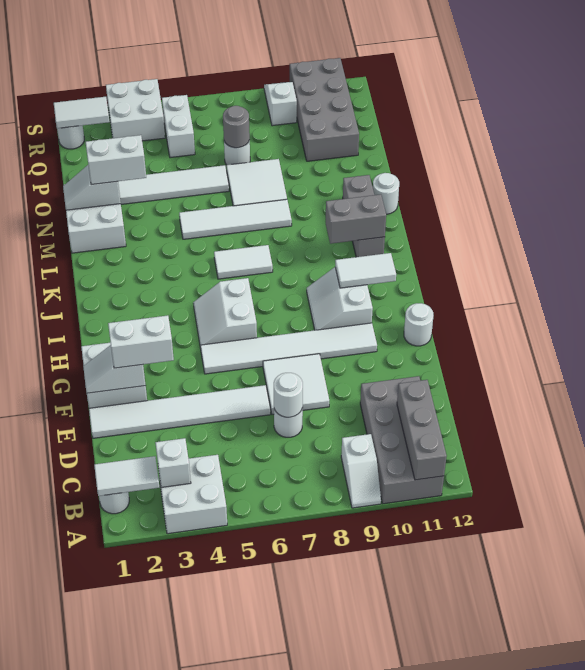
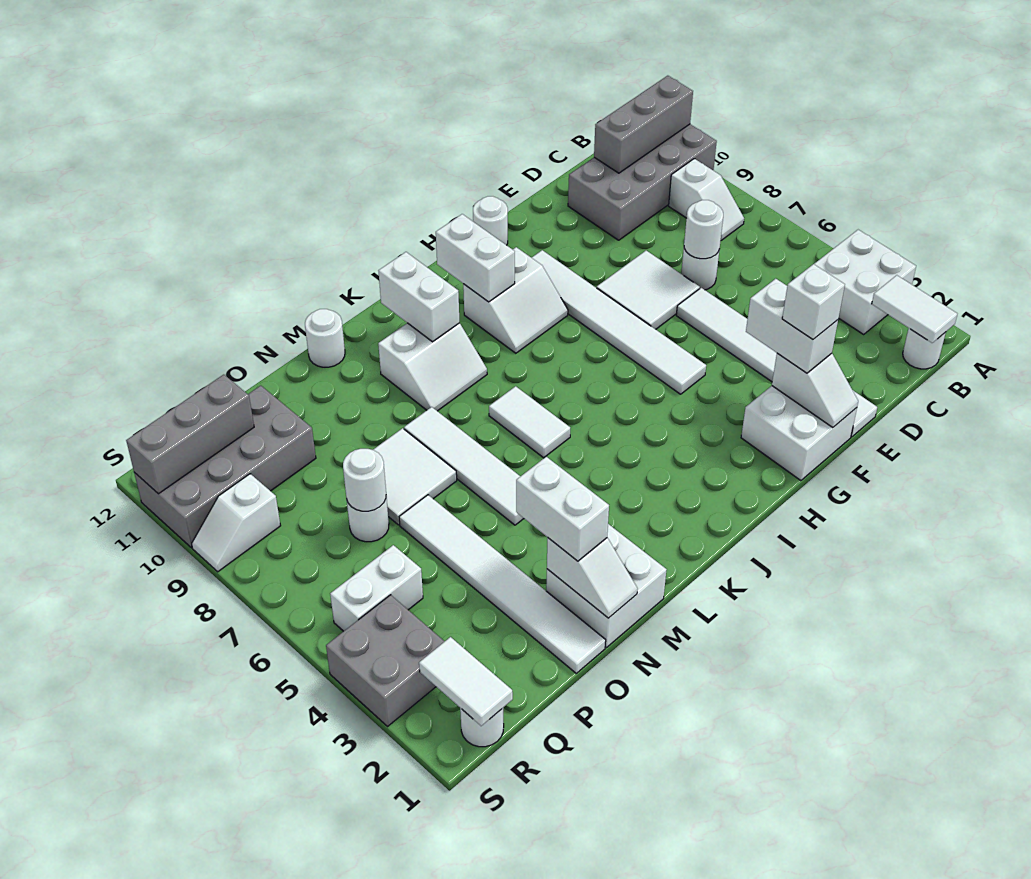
white slope A9:B9 level 1 top B -> white slope B8:B9 level 1 top 9
white brick B3 level 2 -> white brick F2 level 4
white slope H5:I6 level 1 top 6 -> white slope K9:L10 level 1 top 10
white tile I10:I11 level 2 -> white brick I10:I11 level 2
grey brick K10:K11 level 2 -> white brick K10:K11 level 2
grey brick K11:M11 level 1 -> grey brick Q11:S11 level 2
grey round brick P7 level 2 -> white round brick P7 level 2
white brick R3:S4 level 1 -> grey brick R3:S4 level 1

